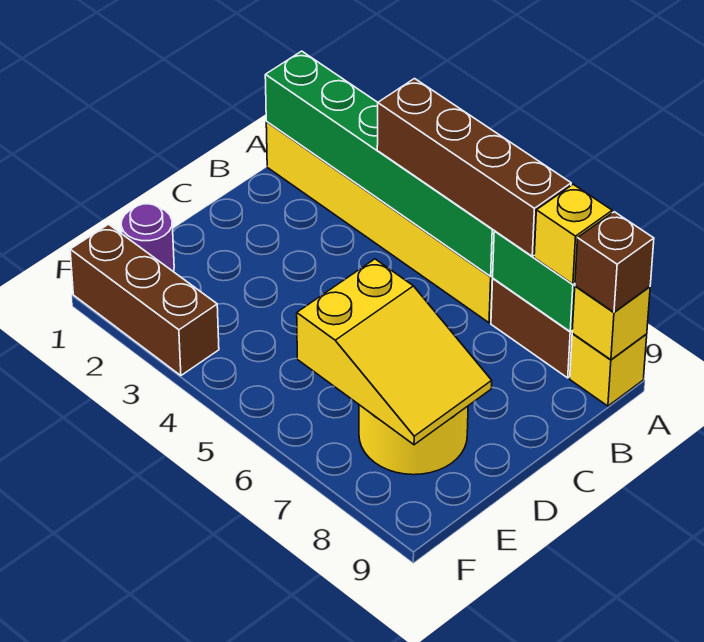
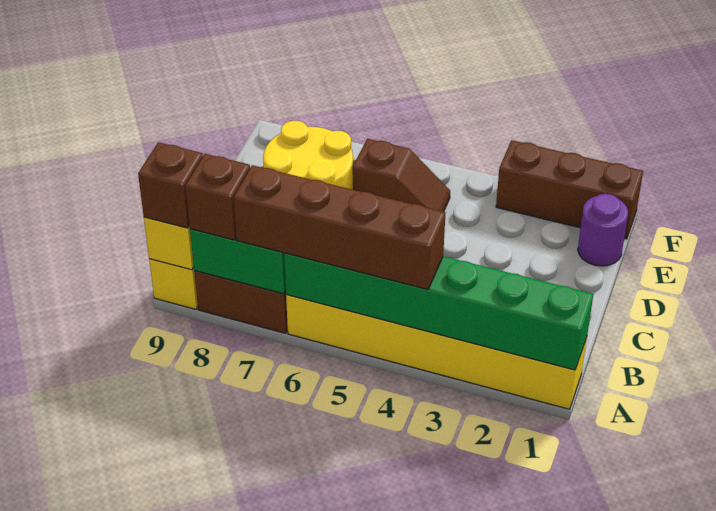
yellow brick A8 level 3 -> brown brick A8 level 3
yellow slope D6:E8 level 2 top 6 -> none
none -> brown slope E5:E6 level 1 top 6

